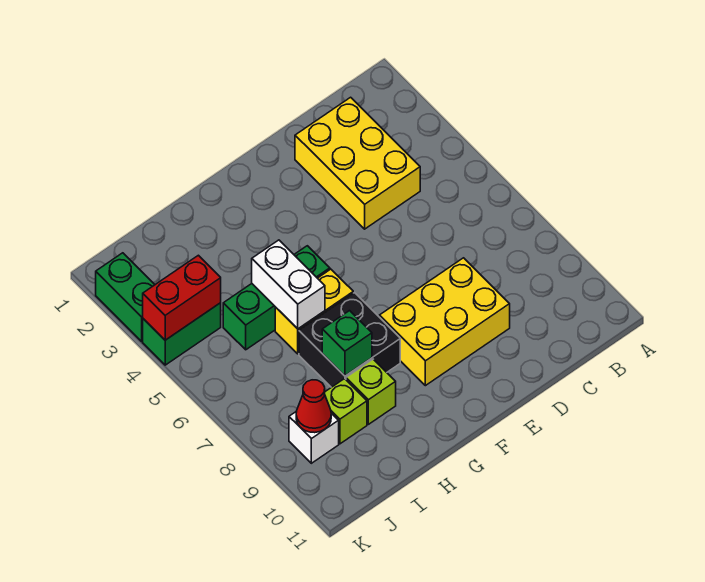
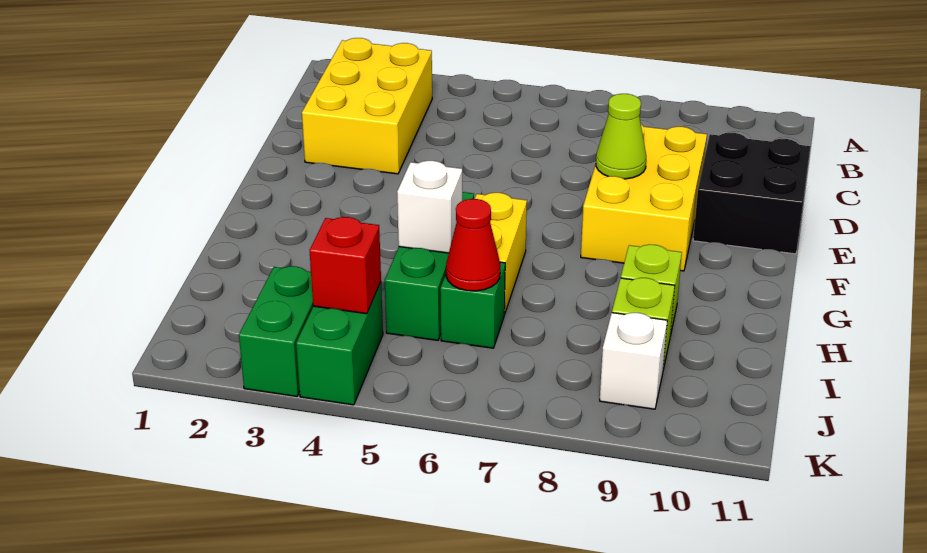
yellow brick C2:D4 level 1 -> yellow brick B2:D3 level 1
none -> lime cone E8 level 2
black brick G7:H8 level 1 -> black brick D10:E11 level 1
white brick H5:H6 level 2 -> white brick H5 level 2
green brick H8 level 2 -> green brick I6 level 1
red brick J4:K4 level 2 -> red brick J4 level 2
red cone J9 level 2 -> red cone I6 level 2
green brick K2:K3 level 1 -> green brick J3:K3 level 1

